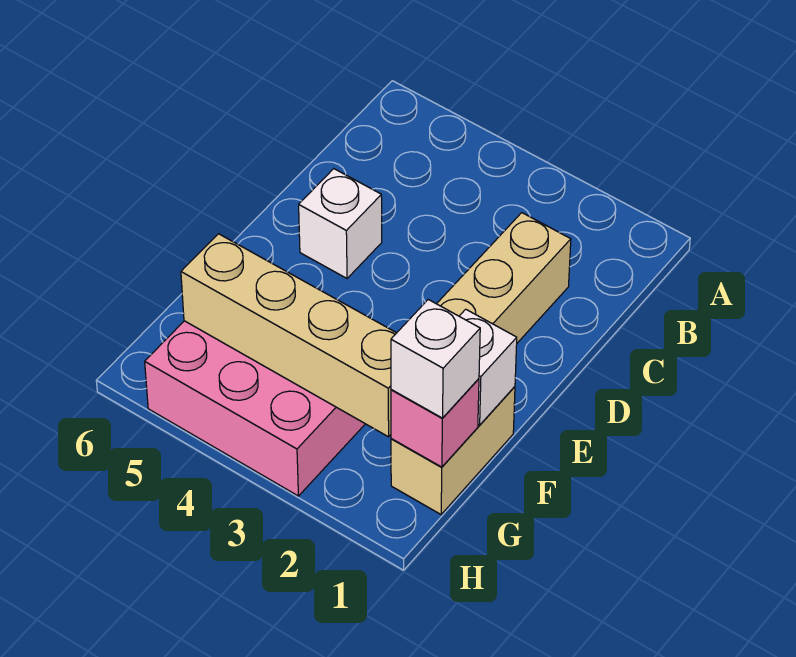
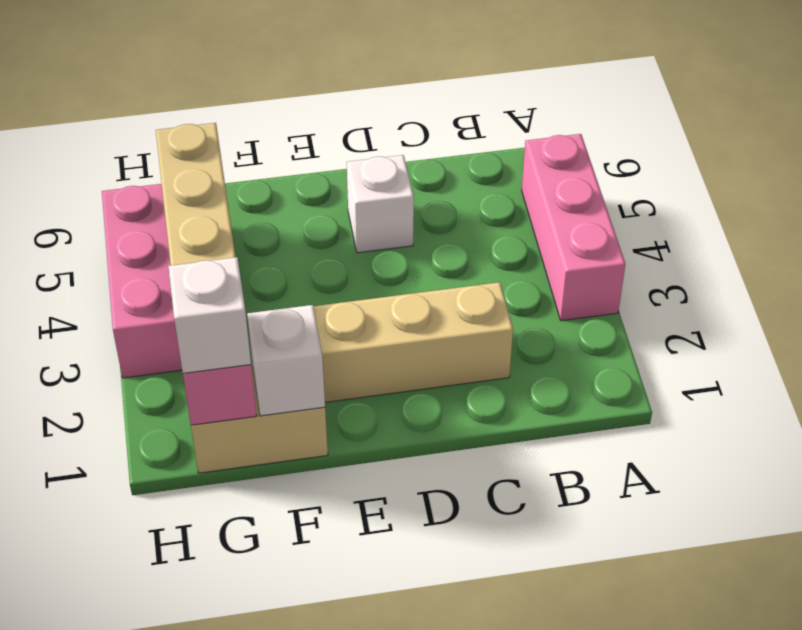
none -> pink brick A3:A5 level 1

